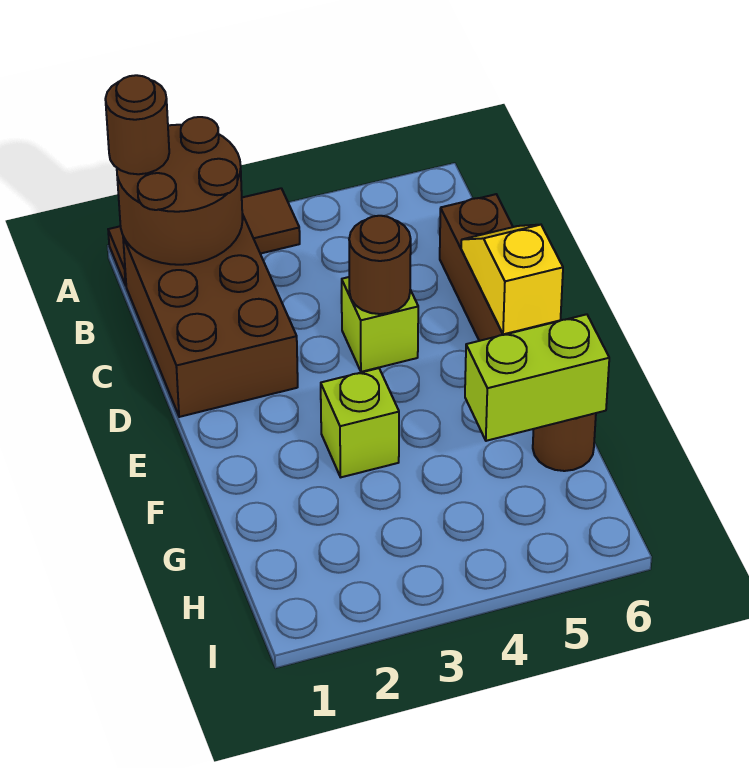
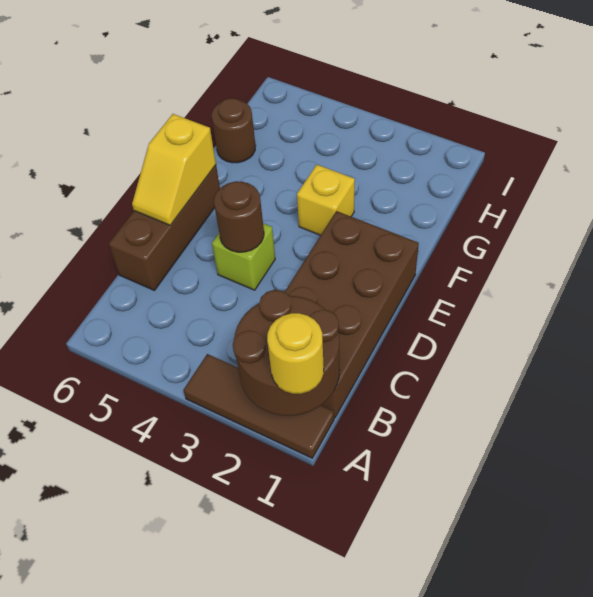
brown round brick A1 level 3 -> yellow round brick A1 level 3
brown brick B1:D2 level 1 -> brown brick B1:E2 level 1
lime brick F3 level 1 -> yellow brick F3 level 1
lime brick G5:G6 level 2 -> none

